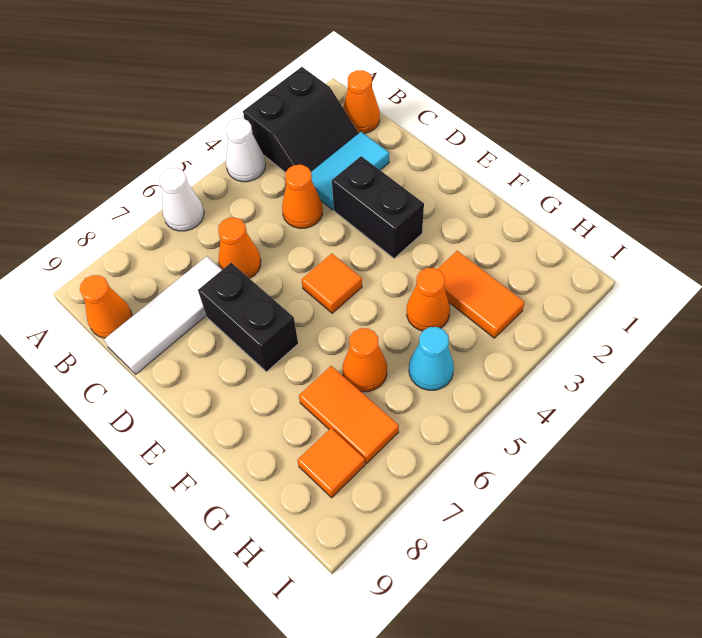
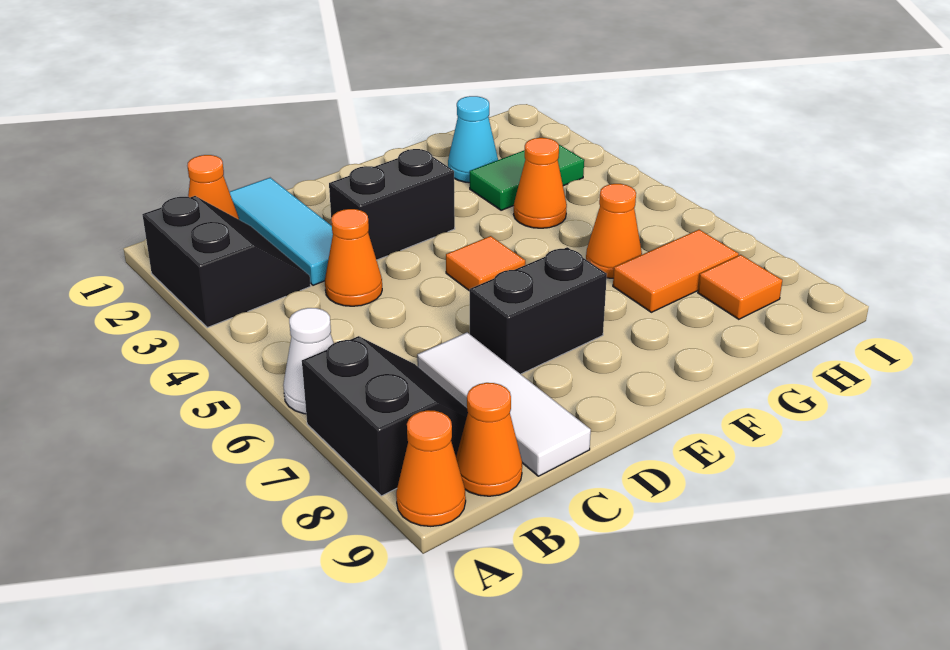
white cone A4 level 1 -> none
none -> black slope A7:B8 level 1 top A
cyan tile C2:C3 level 1 -> cyan tile C1:C3 level 1
orange cone C6 level 1 -> orange cone A9 level 1
orange tile G3:H3 level 1 -> green tile G3:H3 level 1
cyan cone H5 level 1 -> cyan cone G2 level 1

